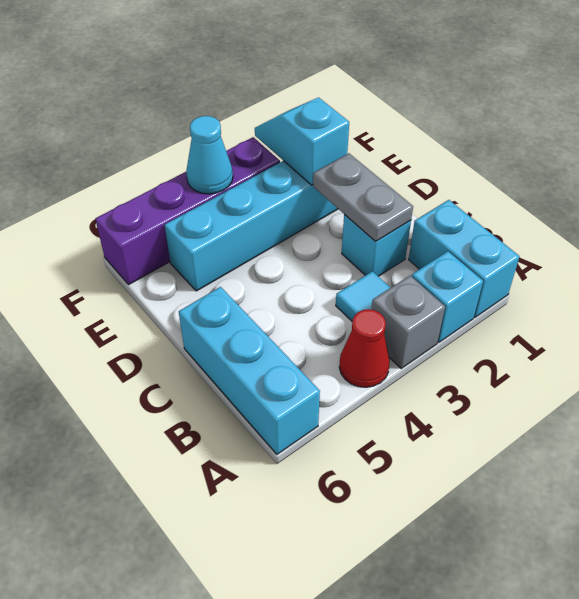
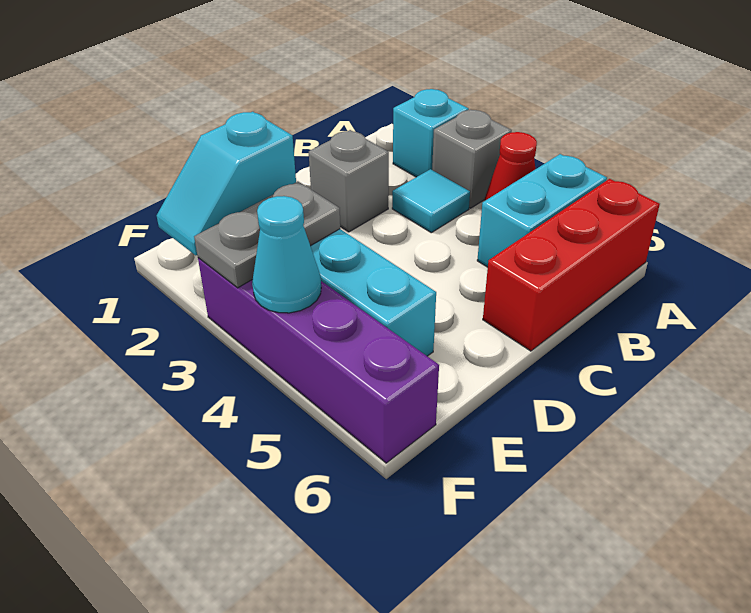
cyan brick A1:B1 level 1 -> cyan brick A5:B5 level 1
cyan brick A6:C6 level 1 -> red brick A6:C6 level 1
cyan brick C2 level 1 -> grey brick C2 level 1
grey plate C2:D2 level 2 -> grey plate E3:F3 level 2

